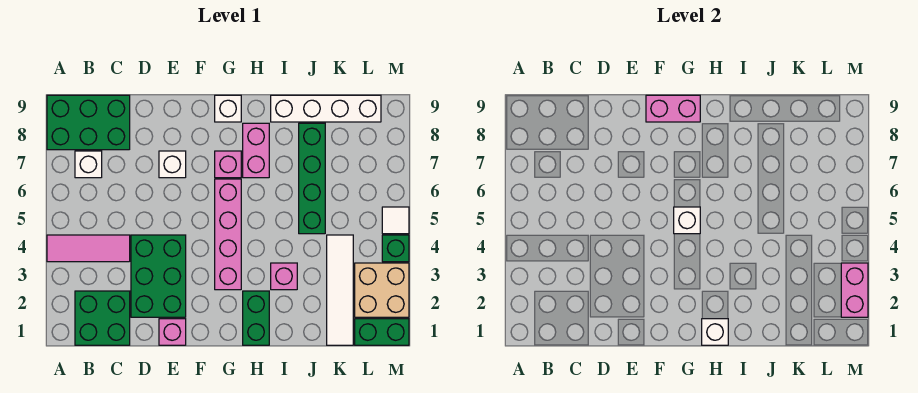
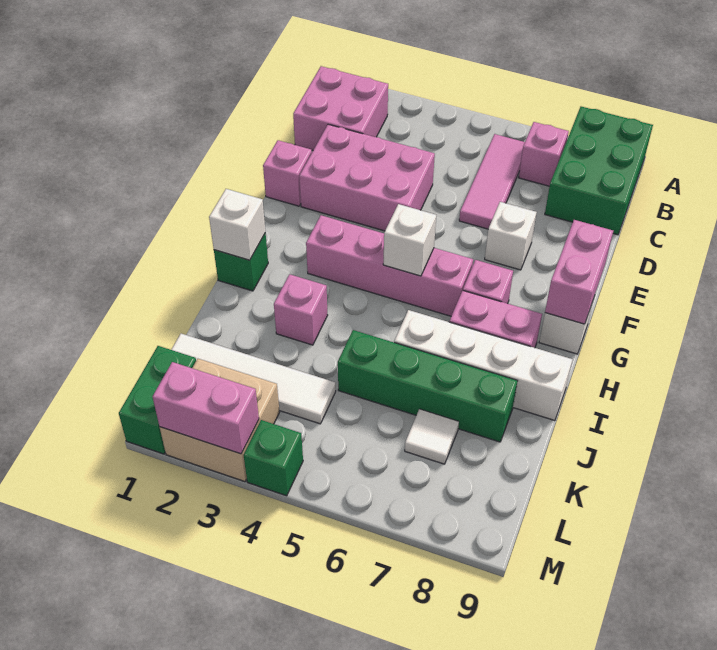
pink tile A4:C4 level 1 -> pink tile B6:D6 level 1
green brick B1:C2 level 1 -> pink brick B1:C2 level 1
white brick B7 level 1 -> pink brick B7 level 1
green brick D2:E4 level 1 -> pink brick D2:E4 level 1
green brick H1:H2 level 1 -> green brick H1 level 1
white brick I9:L9 level 1 -> white brick I6:I9 level 1
white tile M5 level 1 -> white tile K7 level 1

